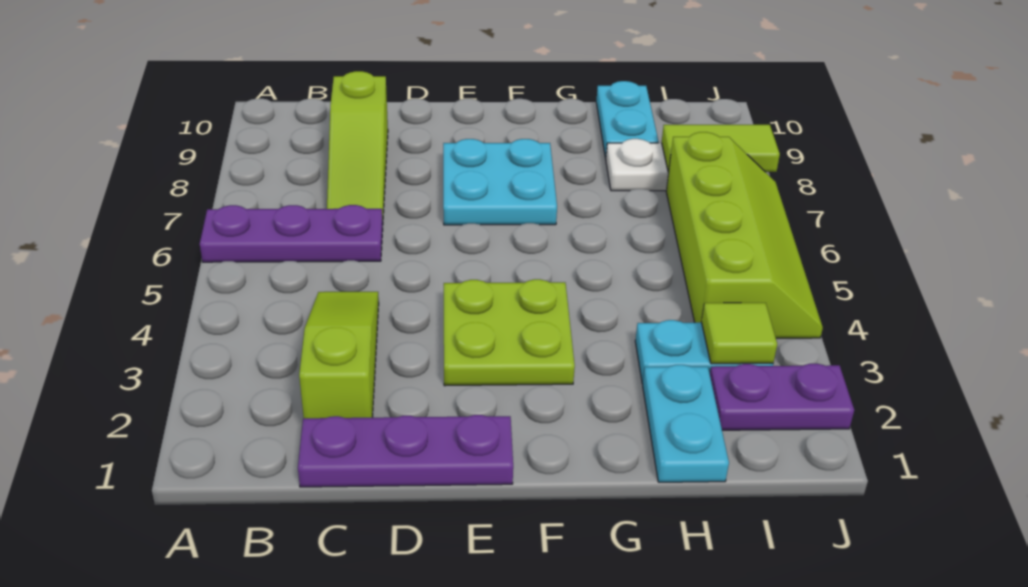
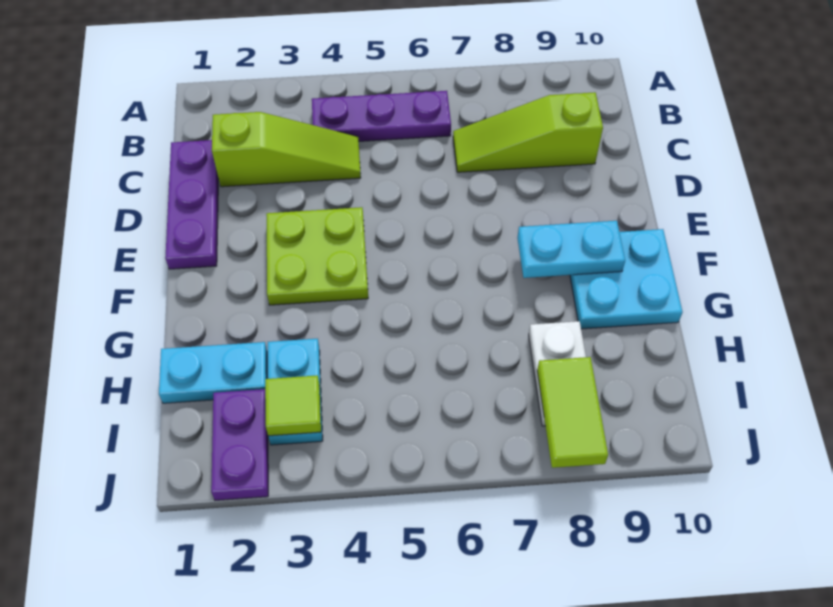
purple plate A6:C6 level 1 -> purple plate B4:B6 level 1
cyan plate E7:F8 level 1 -> cyan plate F9:G10 level 1
cyan plate H9:H10 level 1 -> cyan plate F8:F9 level 2
lime slope I4:J7 level 1 top I -> none

